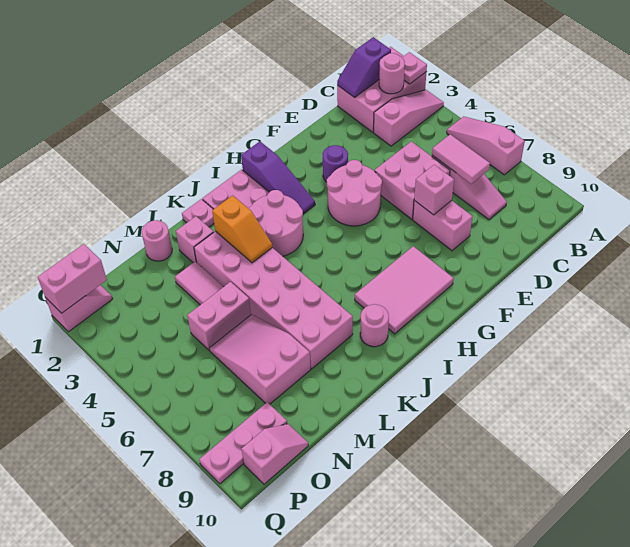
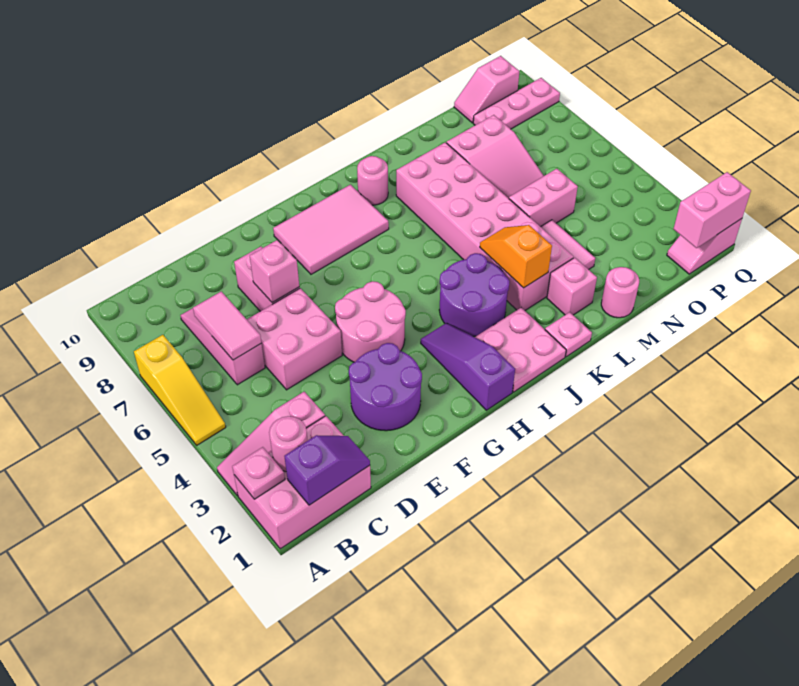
pink slope A5:A7 level 1 top 7 -> yellow slope A5:A7 level 1 top 7
purple round brick F3 level 1 -> purple round brick E2:F3 level 1
pink round brick I3:J4 level 1 -> purple round brick I3:J4 level 1

